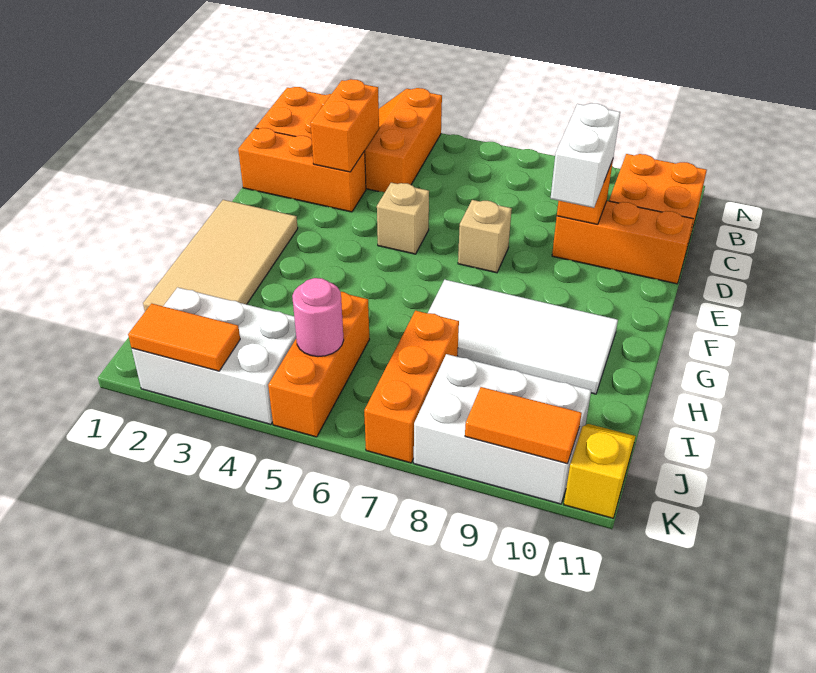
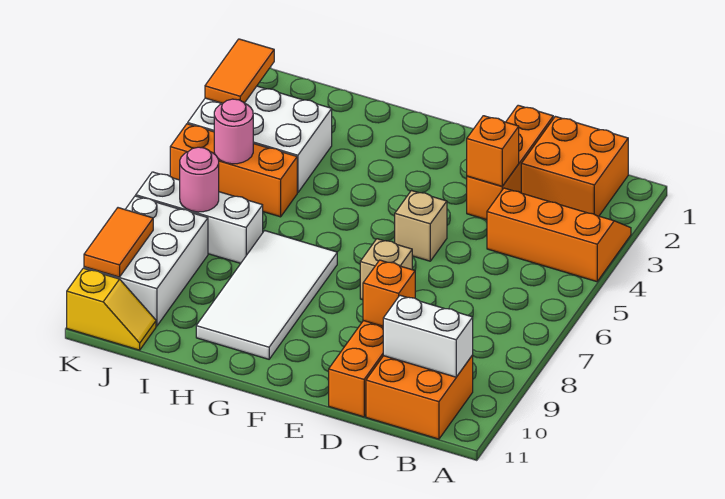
orange brick C3:D3 level 2 -> orange brick D3 level 2
white brick D9:E9 level 3 -> white brick B10:C10 level 2
tan tile F1:I2 level 1 -> none
orange brick I7:K7 level 1 -> white brick I7:K7 level 1
white brick J2:K4 level 1 -> white brick I3:K4 level 1
none -> pink round brick J7 level 2

